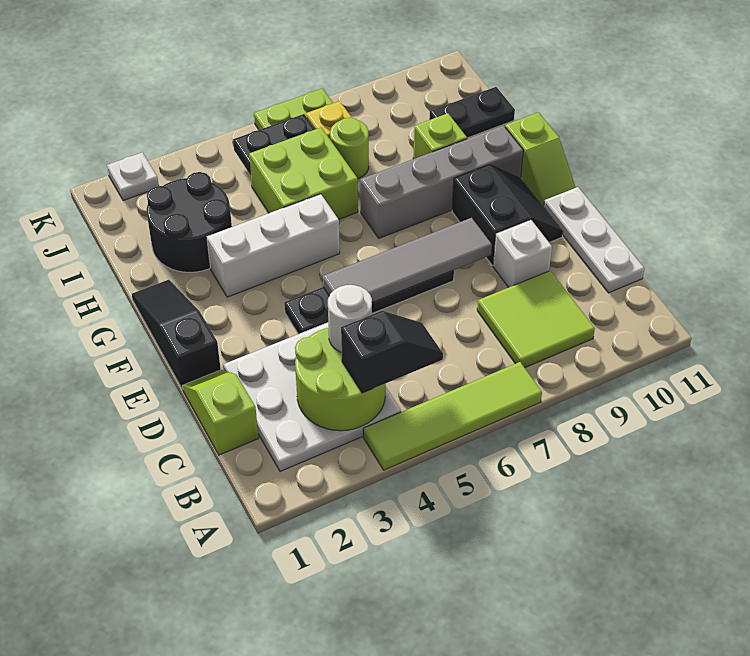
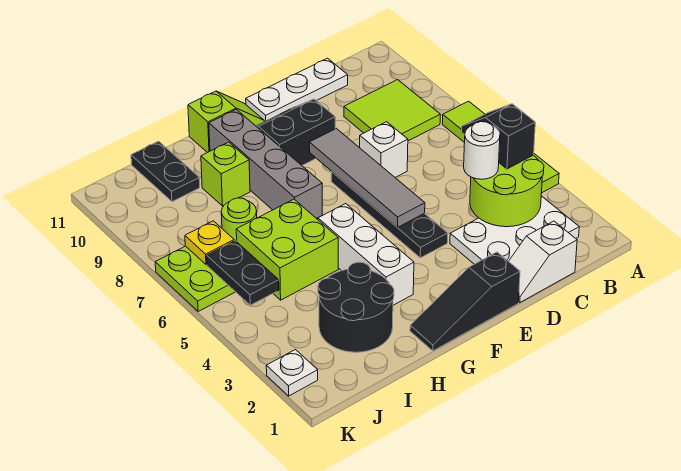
white plate B2:D4 level 1 -> white plate B2:D3 level 1
lime slope C1:D1 level 1 top C -> white slope C1:D1 level 1 top C
white brick D9 level 1 -> white brick D7 level 1

